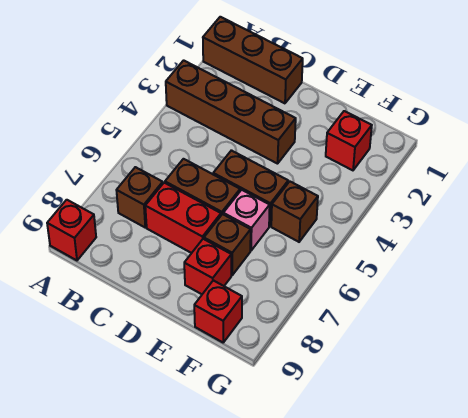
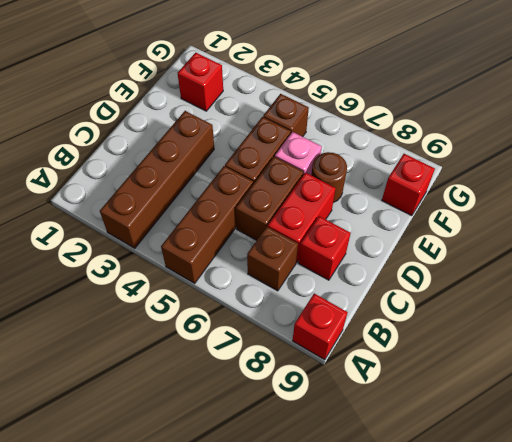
brown brick A1:C1 level 1 -> brown brick A5:C5 level 1
brown brick E7 level 1 -> brown round brick E7 level 1
red brick E8 level 1 -> red brick C8 level 1

